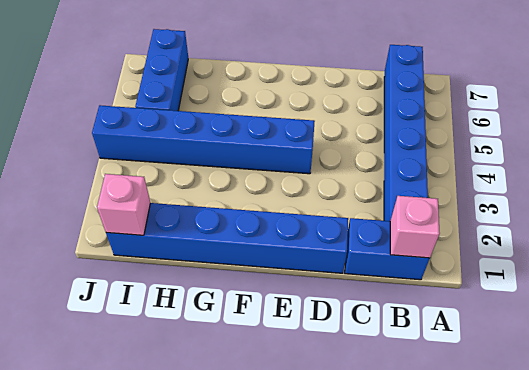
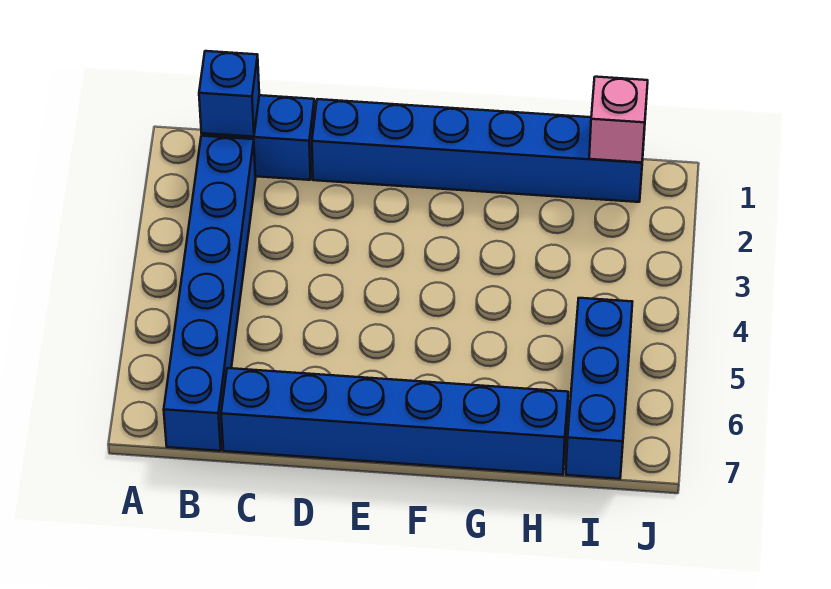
pink brick B1 level 2 -> blue brick B1 level 2
blue brick E4:J4 level 1 -> blue brick C7:H7 level 1

